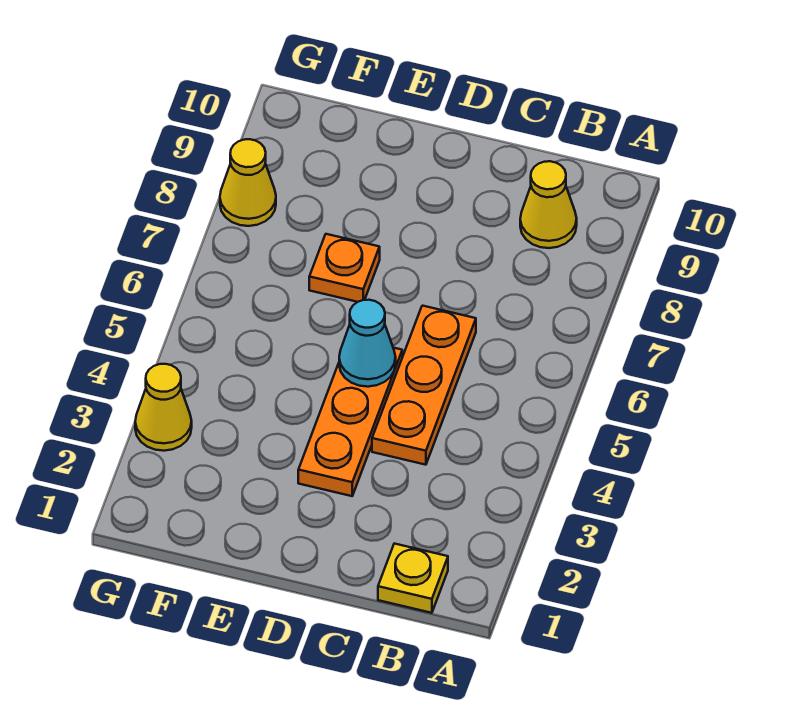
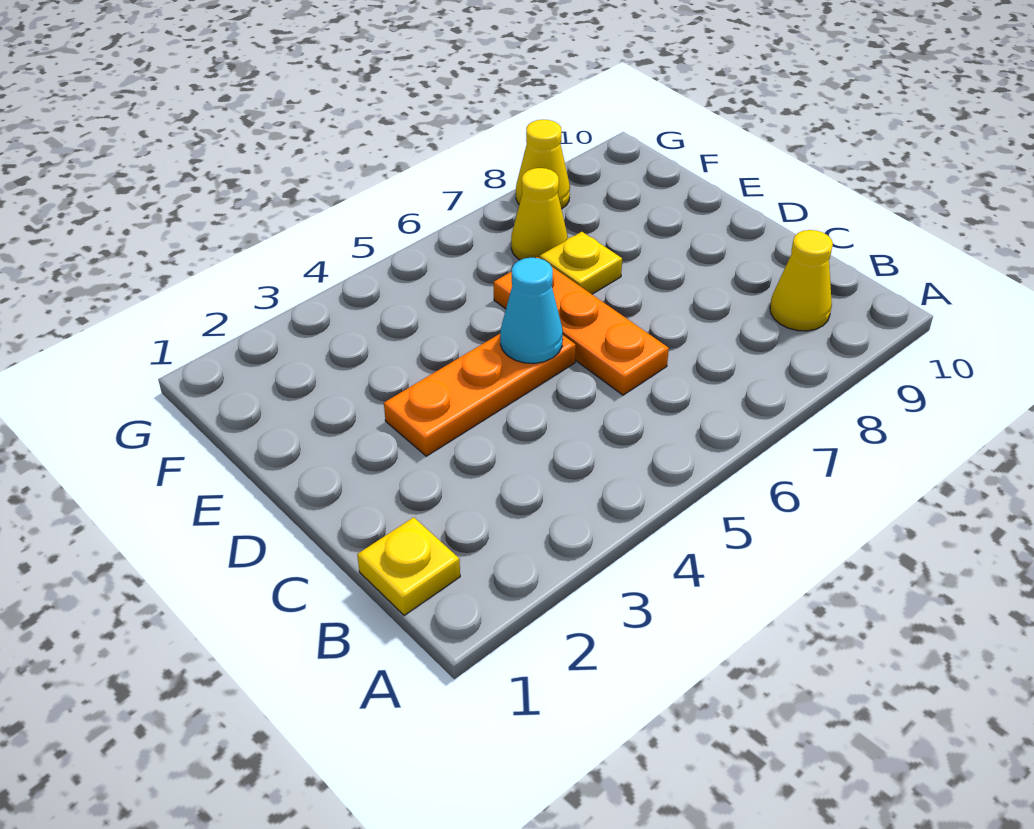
orange plate C4:C6 level 1 -> orange plate C6:E6 level 1
orange plate E7 level 1 -> yellow plate E7 level 1
yellow cone G3 level 1 -> yellow cone F7 level 1

